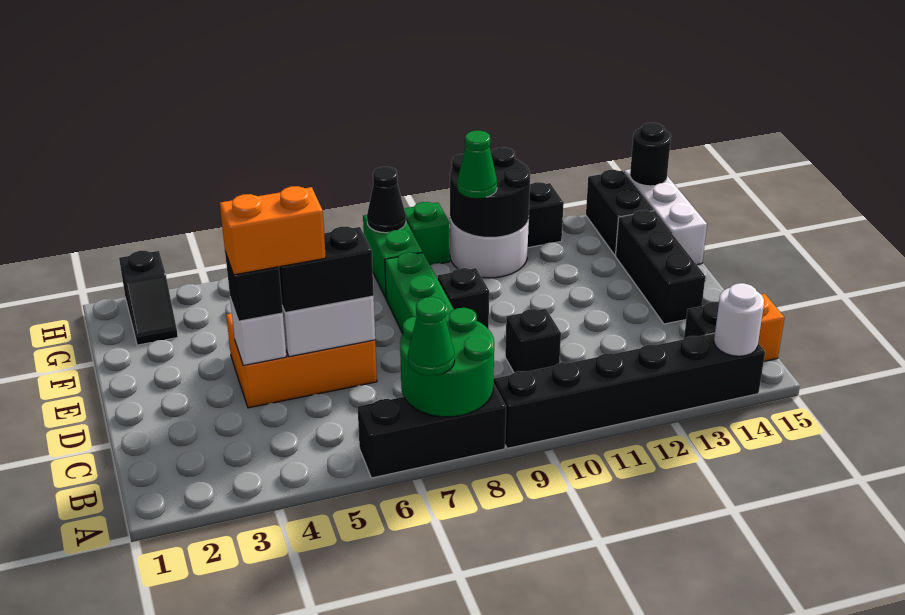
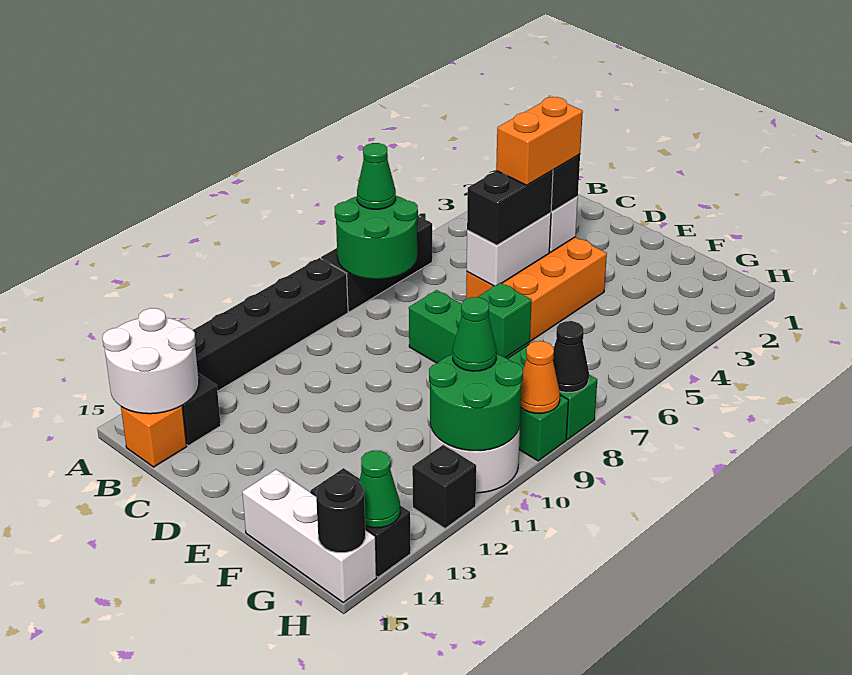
white round brick A14 level 2 -> white round brick A14:B15 level 2
black brick C10 level 1 -> none
black brick D14:F14 level 1 -> none
black brick E9 level 1 -> none
none -> green brick F8 level 2
black slope G2:H2 level 1 top H -> none
black round brick G10:H11 level 2 -> green round brick G10:H11 level 2
none -> orange cone H9 level 2
none -> green cone H14 level 2

